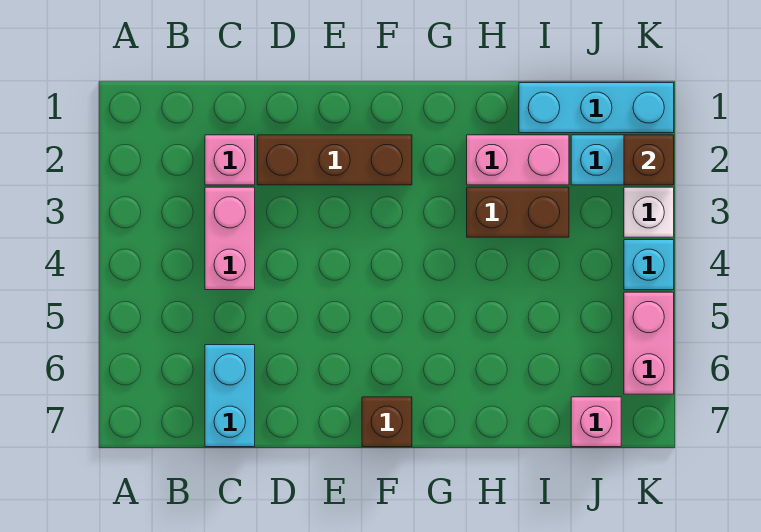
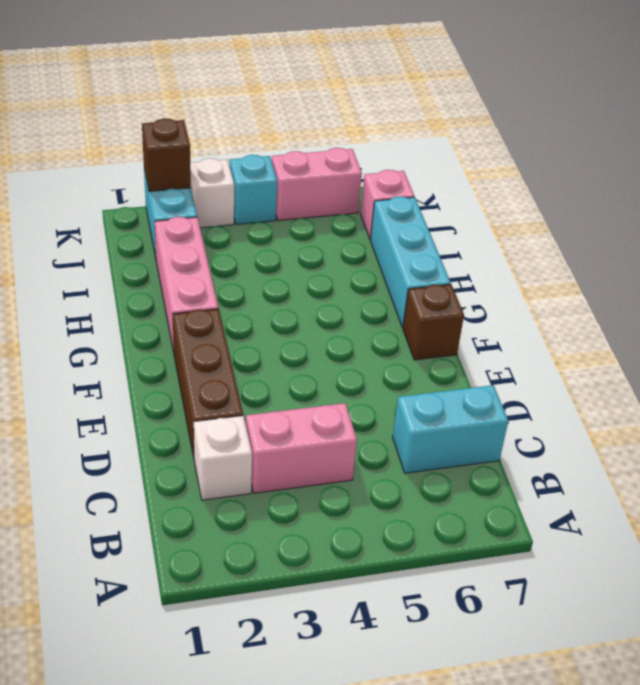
pink brick C2 level 1 -> white brick C2 level 1
pink brick H2:I2 level 1 -> pink brick G2:I2 level 1
brown brick H3:I3 level 1 -> none
cyan brick I1:K1 level 1 -> cyan brick G7:I7 level 1

